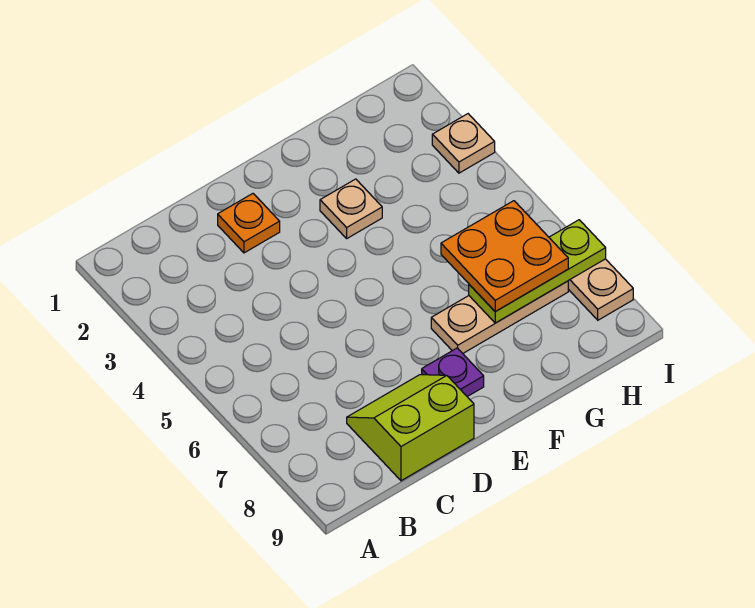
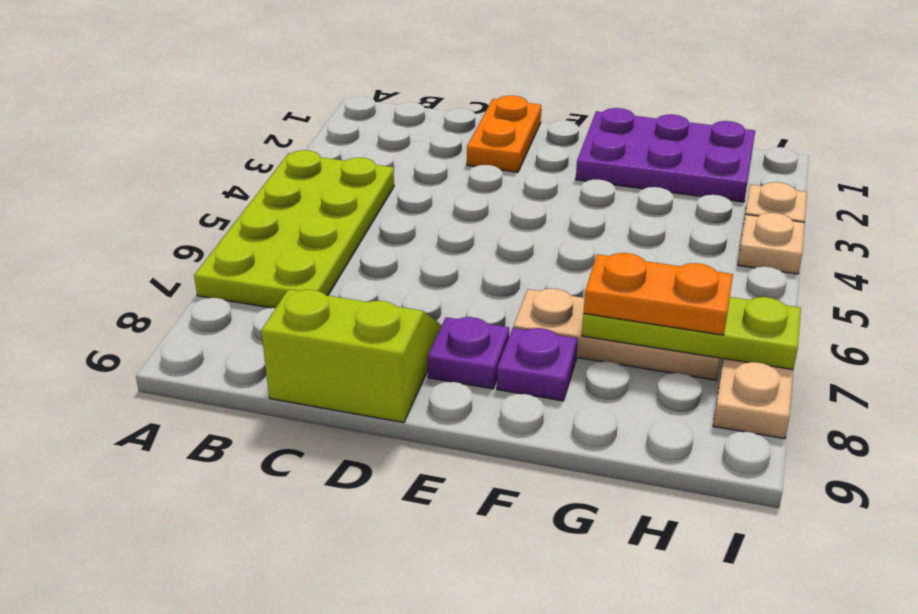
none -> lime plate A4:B7 level 1
orange plate D2 level 1 -> orange plate D1:D2 level 1
none -> purple plate F1:H2 level 1
tan plate F3 level 1 -> tan plate I4 level 1
none -> purple plate F8 level 1
orange plate G6:H7 level 3 -> orange plate G7:H7 level 3

